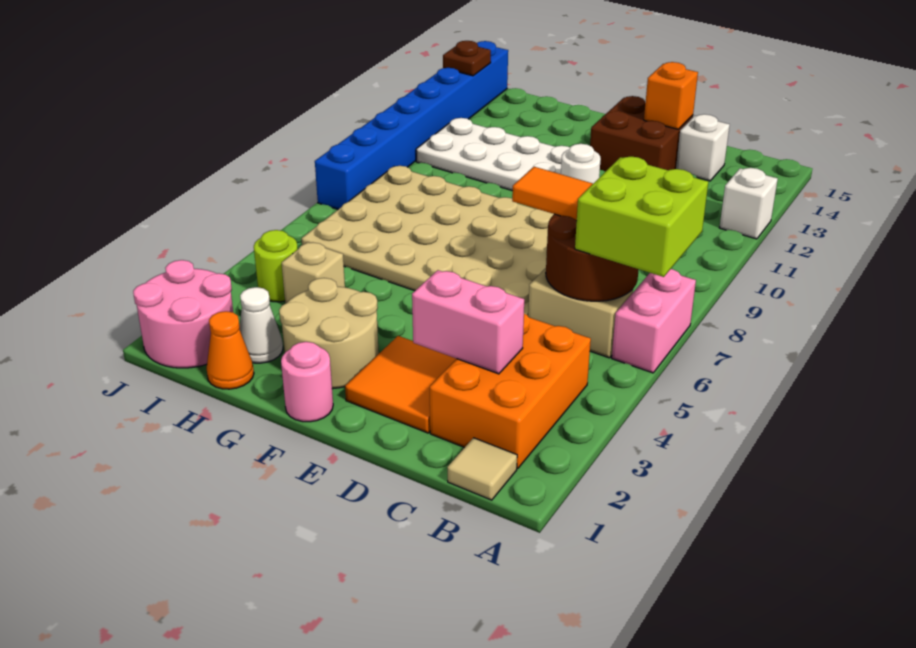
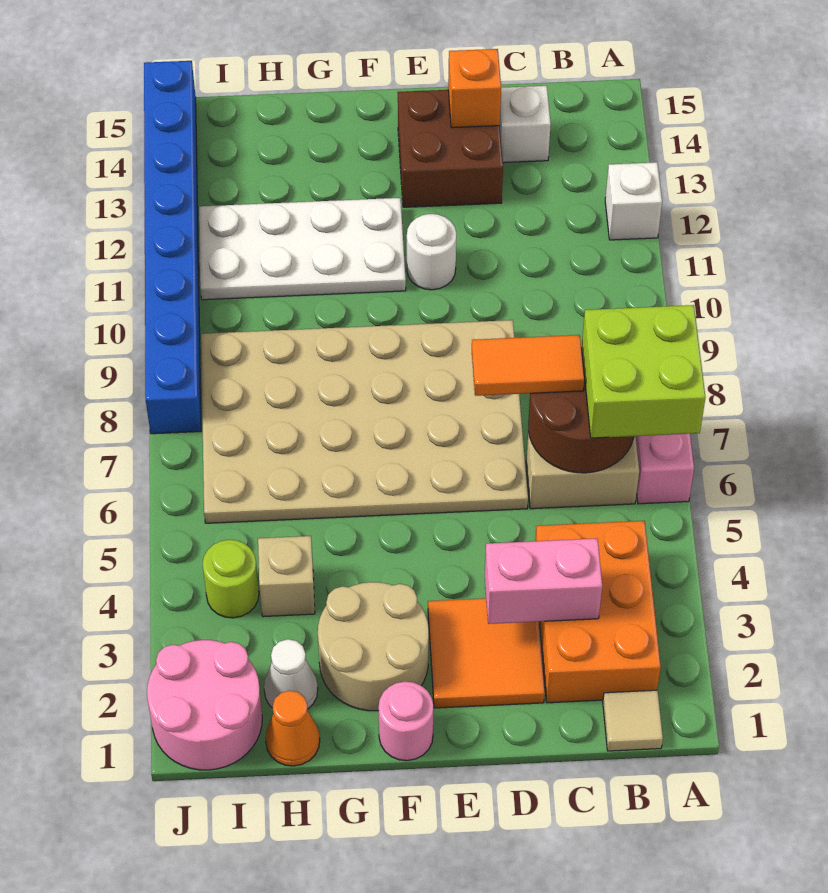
brown plate J14 level 2 -> none

